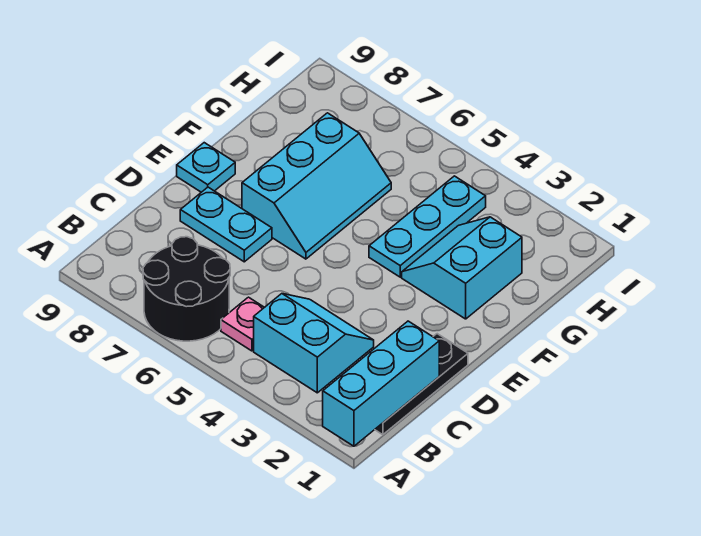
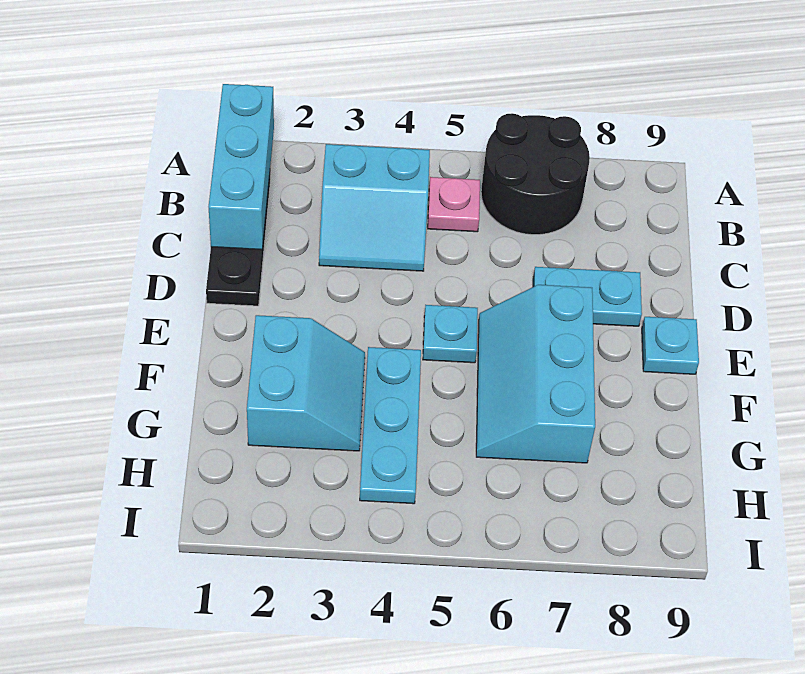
none -> cyan plate E5 level 1

